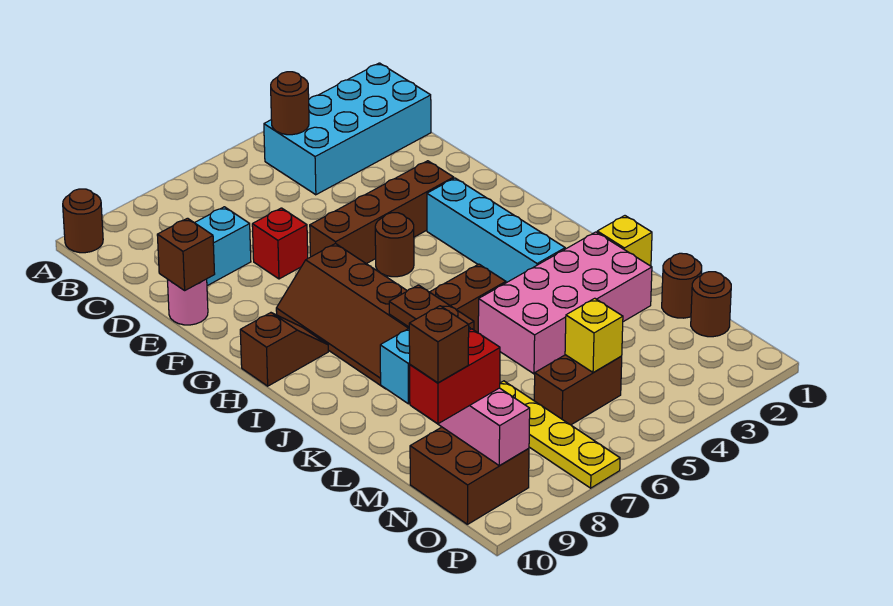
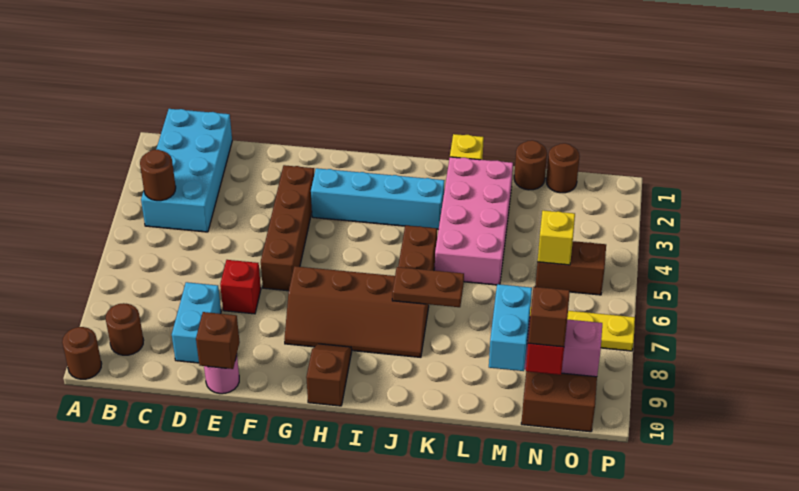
brown round brick G5 level 1 -> brown round brick B9 level 1
brown brick N5:N6 level 1 -> brown brick N5:O5 level 1

